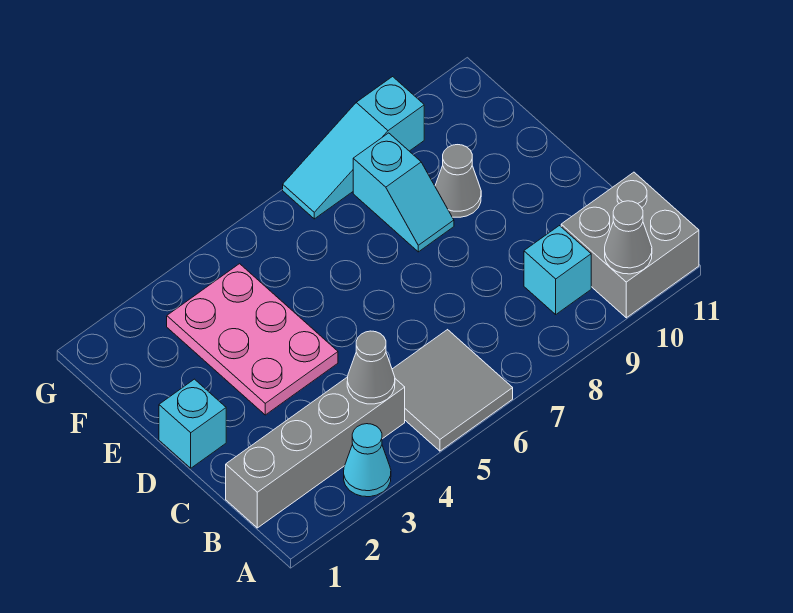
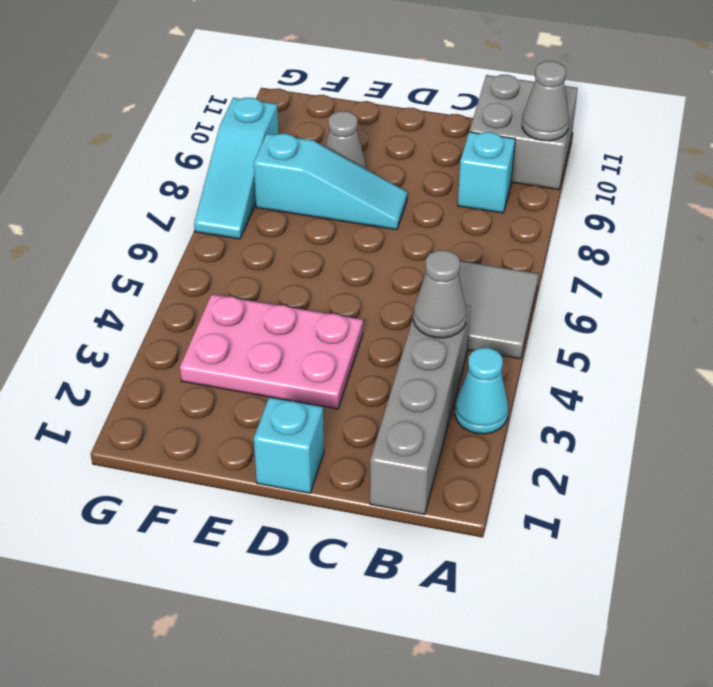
cyan slope E8:F8 level 1 top F -> cyan slope D8:F8 level 1 top F

